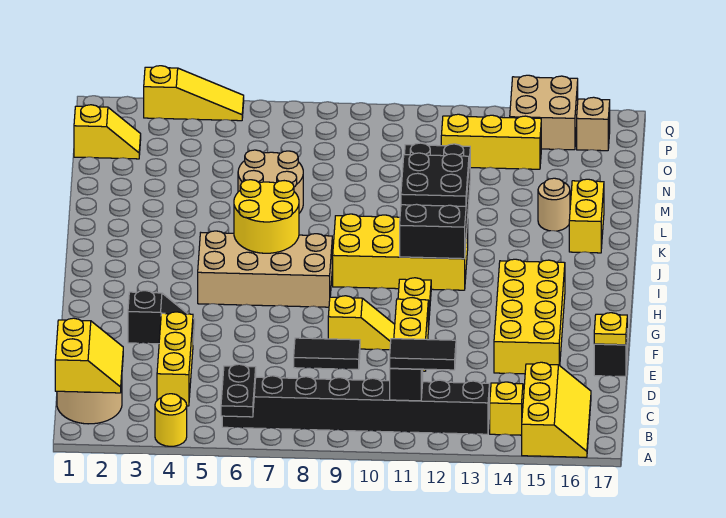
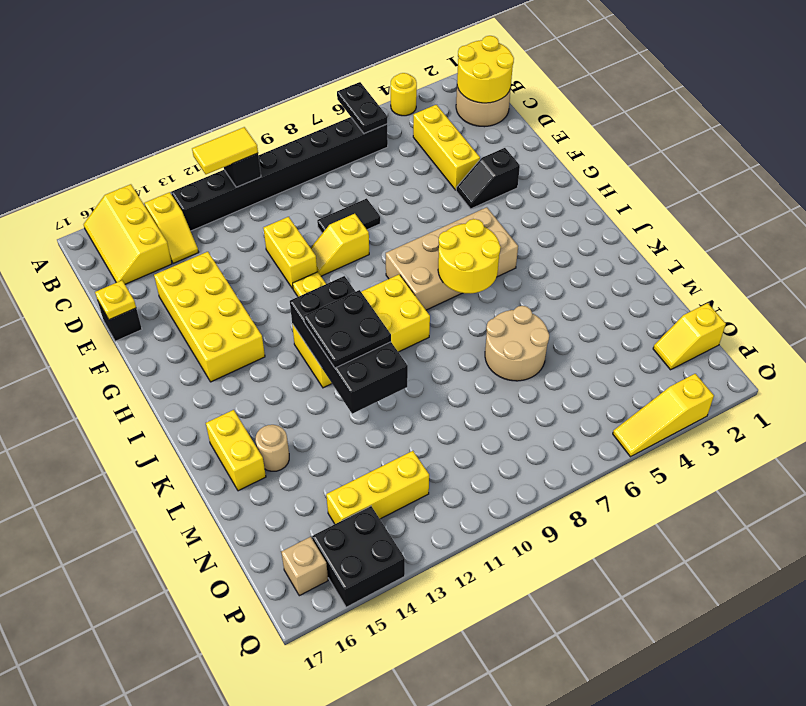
yellow slope B1:C2 level 2 top 1 -> yellow round brick B1:C2 level 2
black tile B11:B12 level 3 -> yellow tile B11:B12 level 3
tan brick P14:Q15 level 1 -> black brick P14:Q15 level 1

